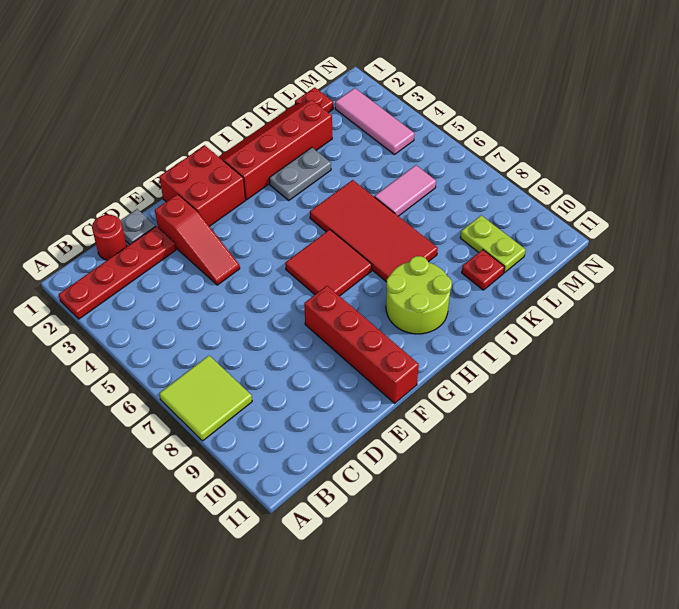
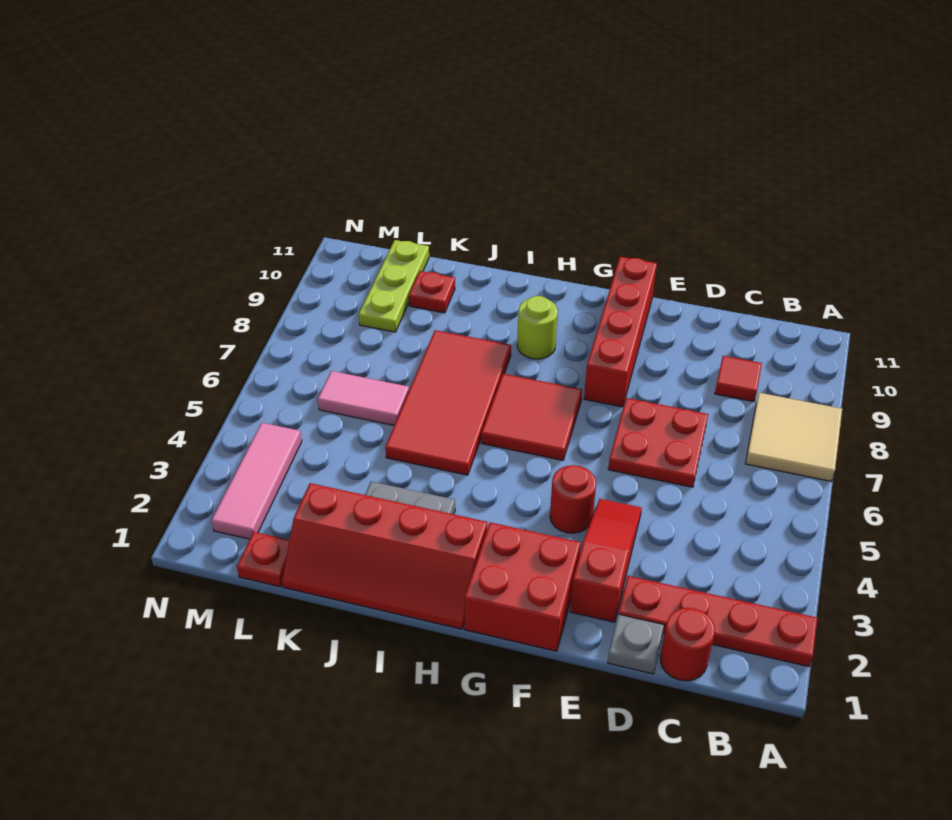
lime tile A7:B8 level 1 -> tan tile A7:B8 level 1
none -> red tile C9 level 1
none -> red plate D6:E7 level 1
none -> red round brick F4 level 1
lime round brick H9:I10 level 1 -> lime round brick H9 level 1
lime plate L9:L10 level 1 -> lime plate L9:L11 level 1

